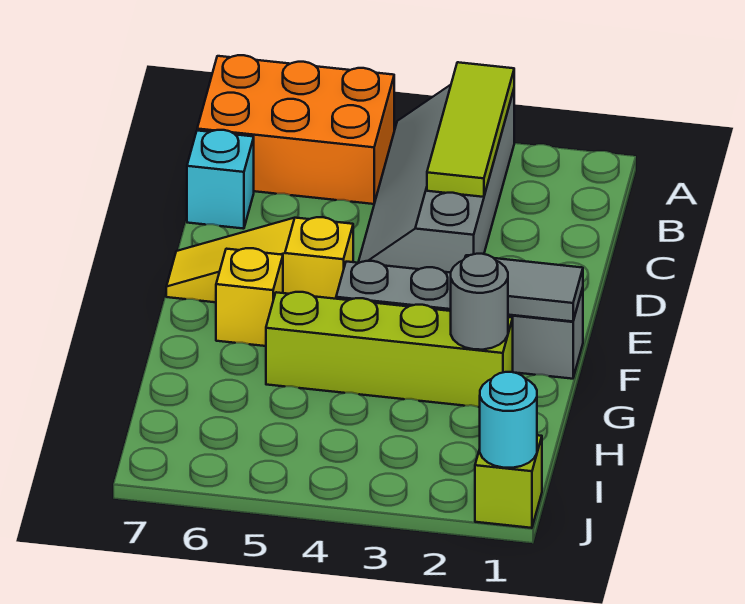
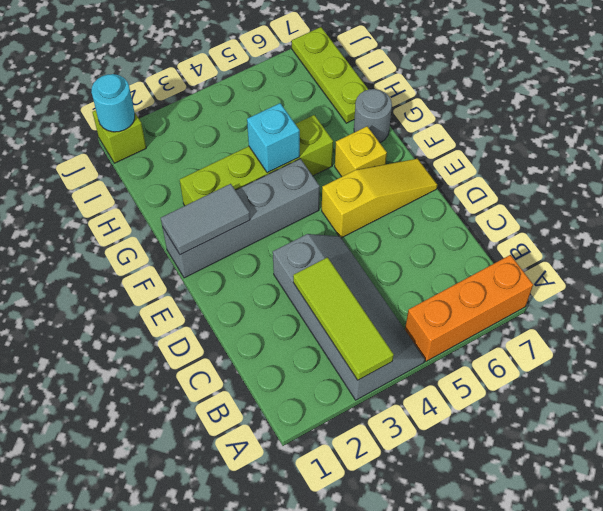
orange brick A5:B7 level 1 -> orange brick A5:A7 level 1
cyan brick C7 level 1 -> cyan brick G4 level 2
grey round brick G2 level 2 -> grey round brick G7 level 1
none -> lime plate H7:J7 level 1

